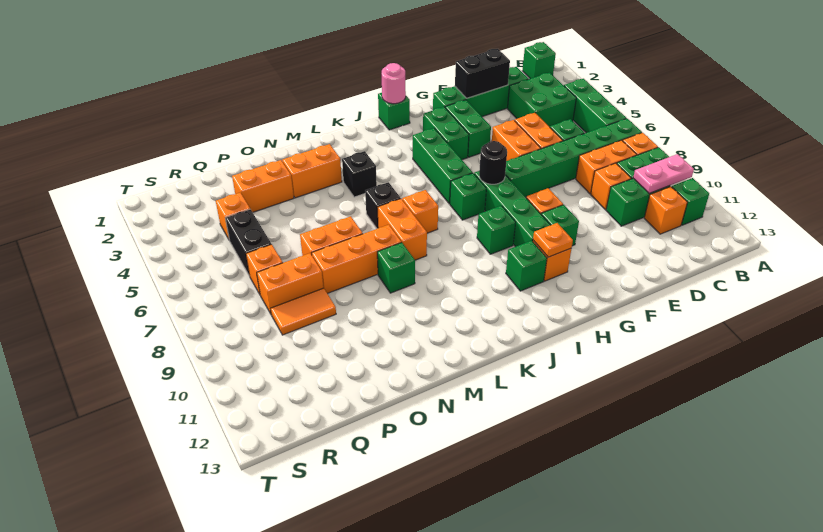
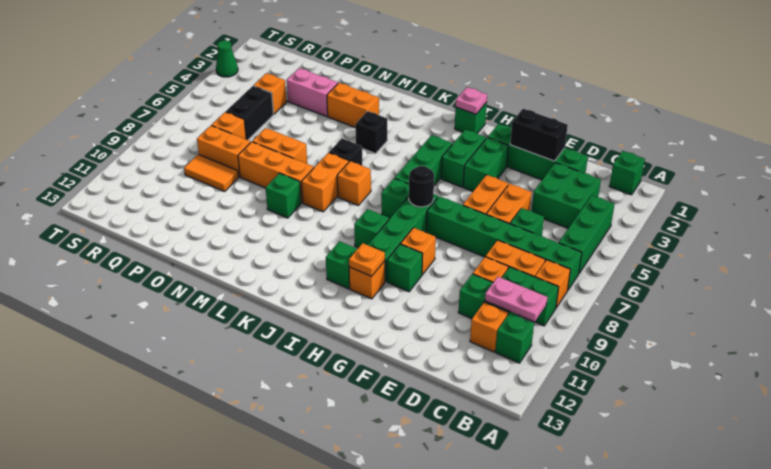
pink round brick I1 level 2 -> pink plate I1 level 2
orange brick O3:P3 level 1 -> pink brick O3:P3 level 1
none -> green cone T3 level 1

